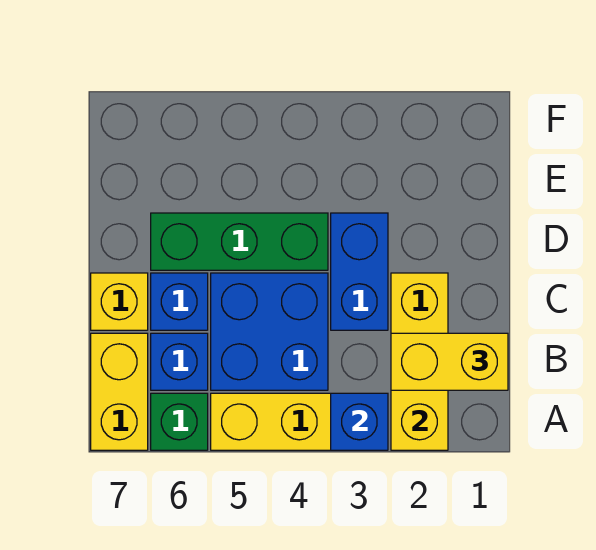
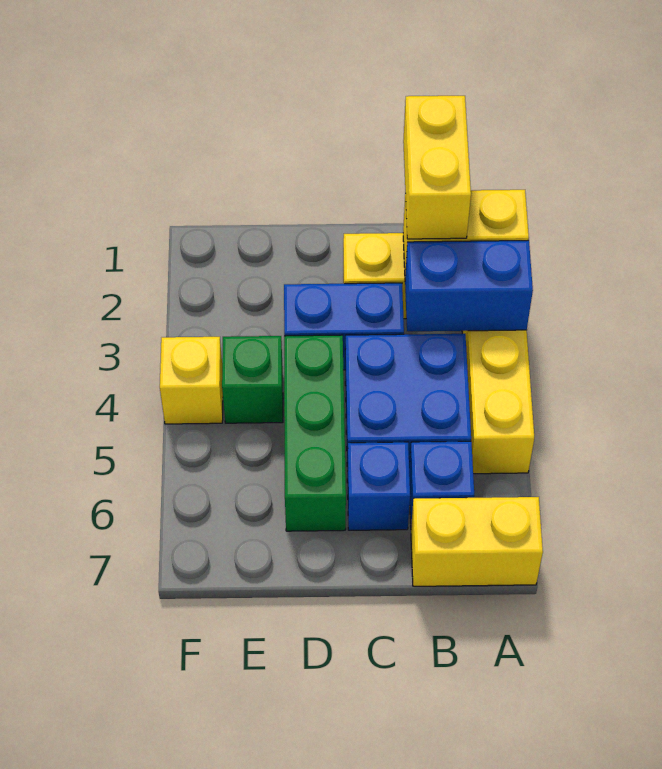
blue brick A3 level 2 -> blue brick A3:B3 level 2
green brick A6 level 1 -> green brick E4 level 1
yellow brick C7 level 1 -> yellow brick F4 level 1

